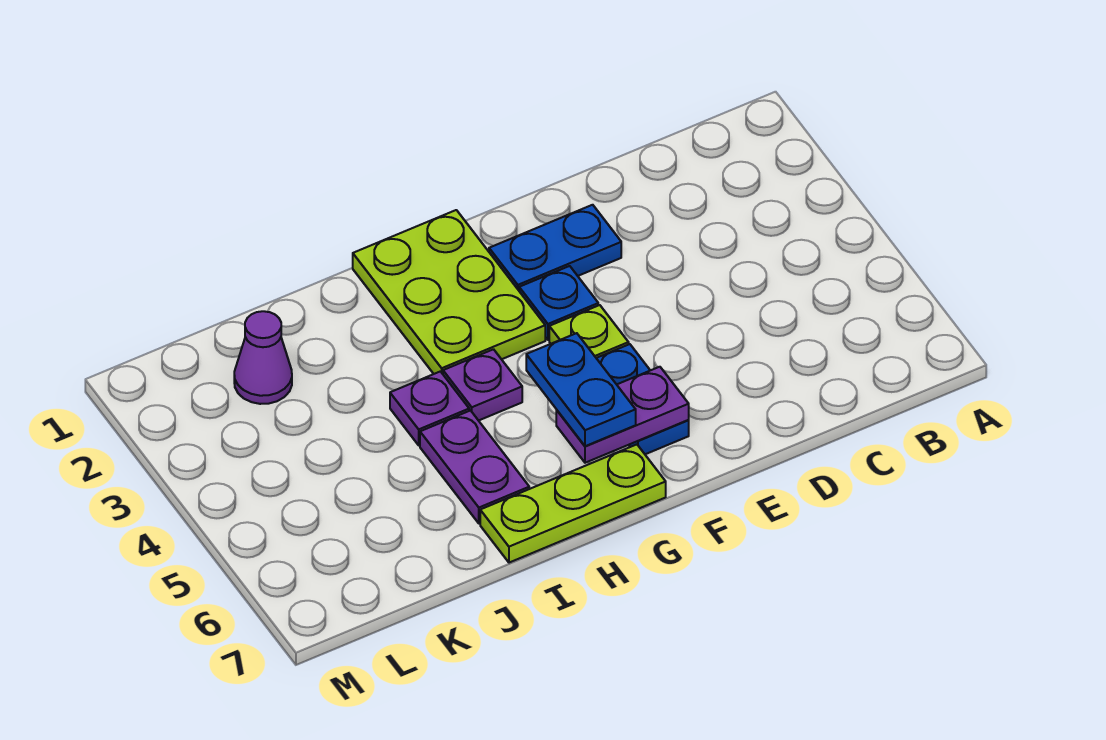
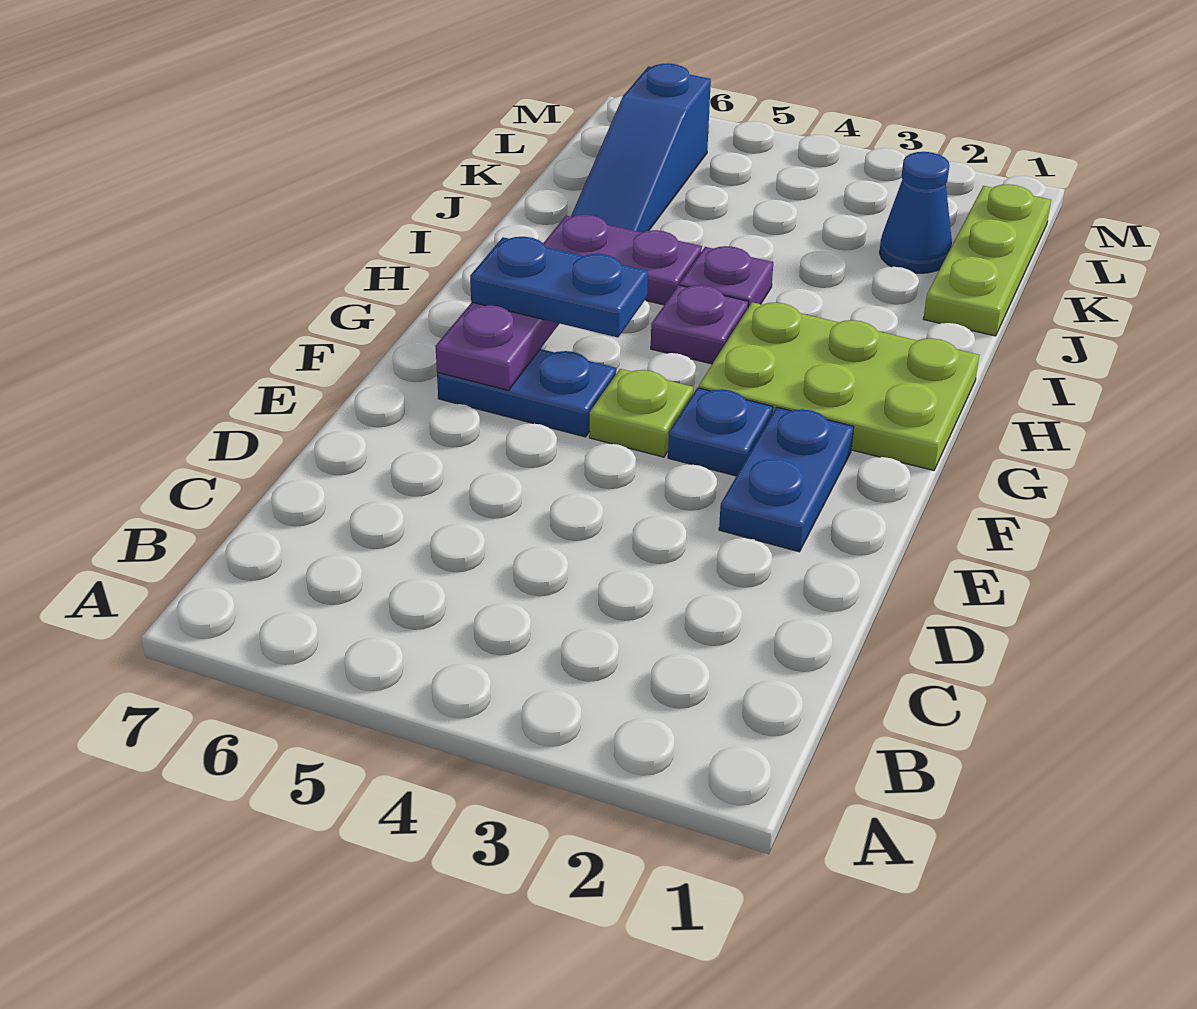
lime plate G7:I7 level 1 -> lime plate J1:L1 level 1
none -> blue slope J6:L6 level 1 top L
purple cone K2 level 1 -> blue cone K2 level 1

